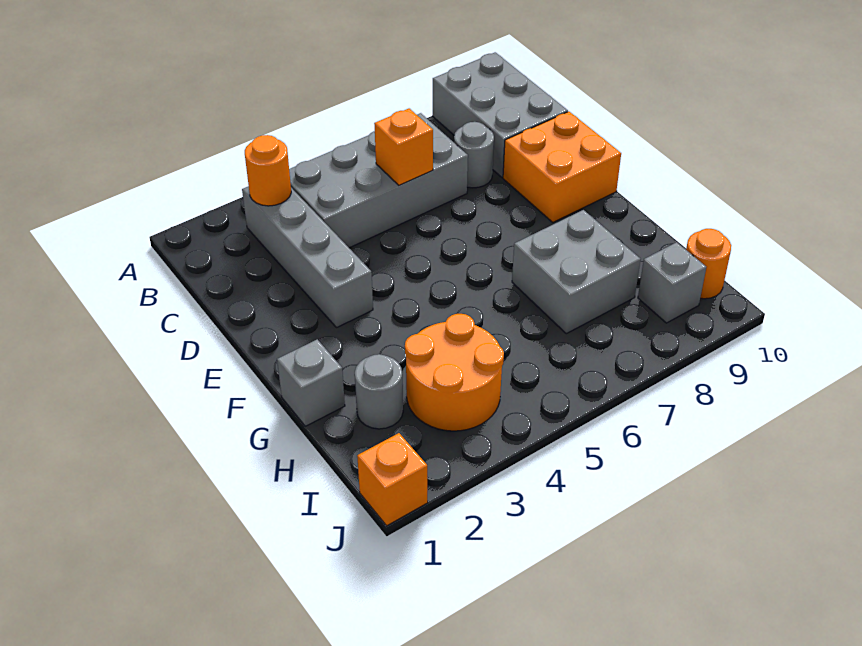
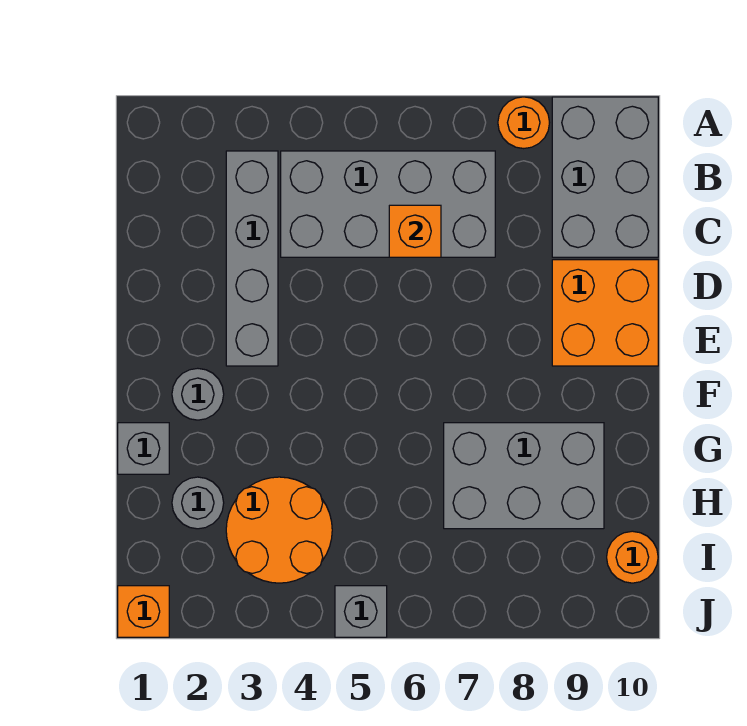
orange round brick B3 level 2 -> orange round brick A8 level 1
grey round brick C8 level 1 -> grey round brick F2 level 1
grey brick G7:H8 level 1 -> grey brick G7:H9 level 1
grey brick I9 level 1 -> grey brick J5 level 1

